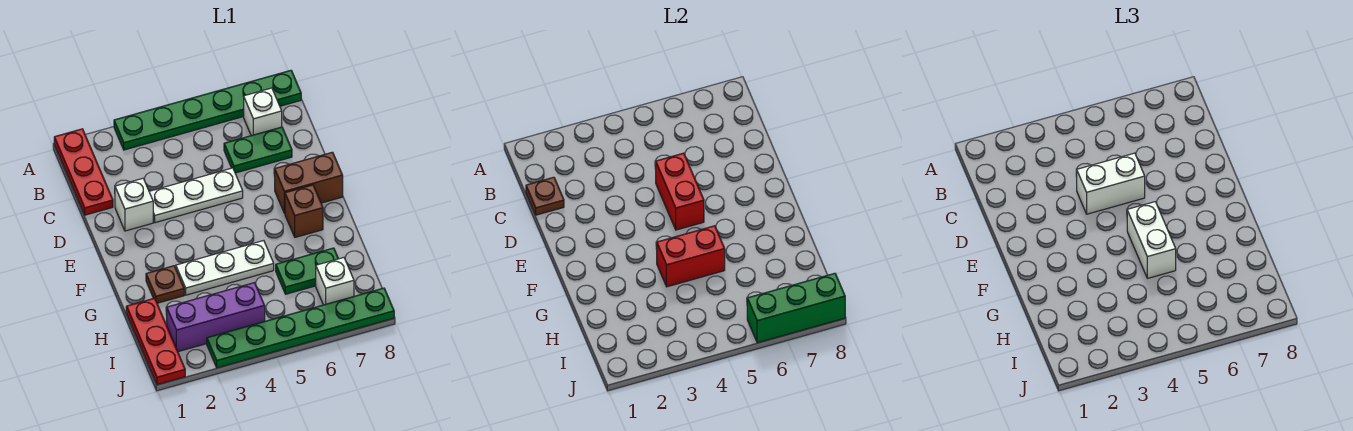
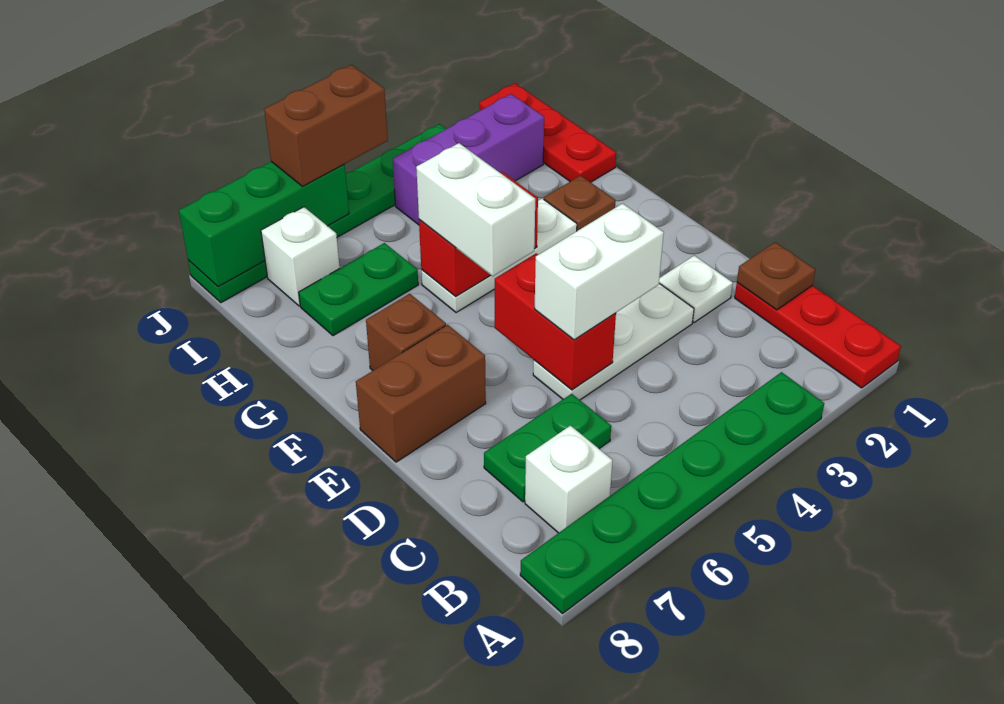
white brick D2 level 1 -> white plate D2 level 1
none -> brown brick J5:J6 level 3

